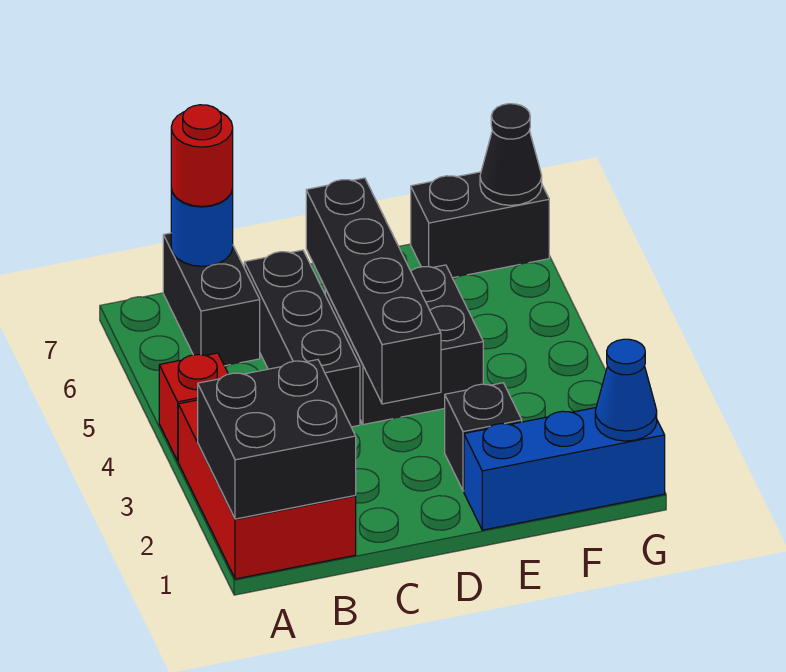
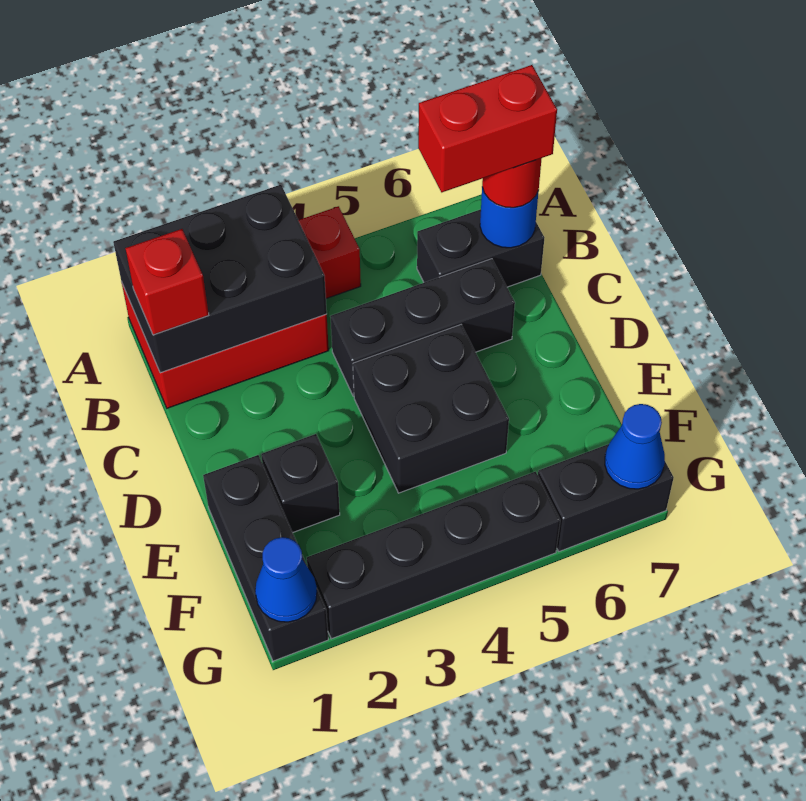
black brick A1:B2 level 2 -> black brick A1:B3 level 2
none -> red brick B1 level 3
none -> red brick B6:B7 level 4
black brick D3:D6 level 2 -> black brick G2:G5 level 1
blue brick E1:G1 level 1 -> black brick E1:G1 level 1
black brick F7:G7 level 1 -> black brick G6:G7 level 1
black cone G7 level 2 -> blue cone G7 level 2

